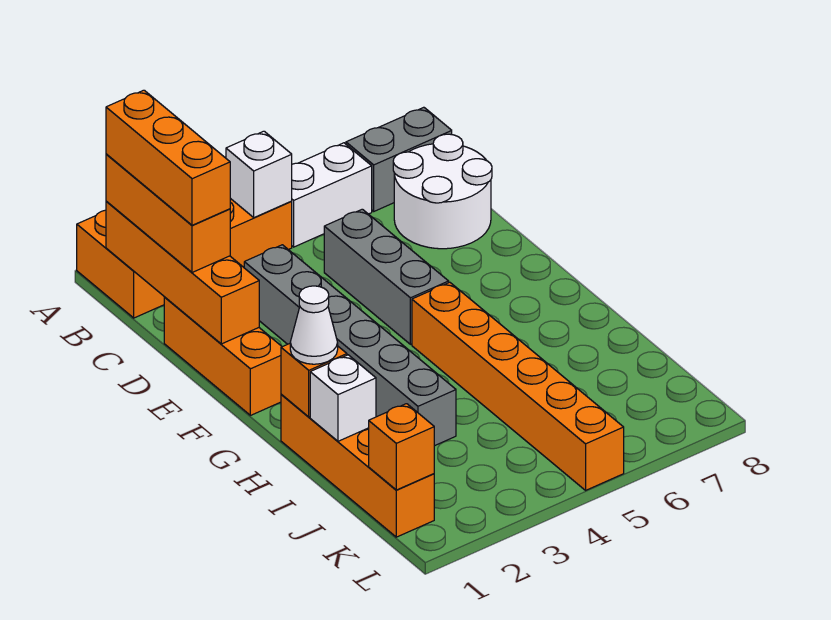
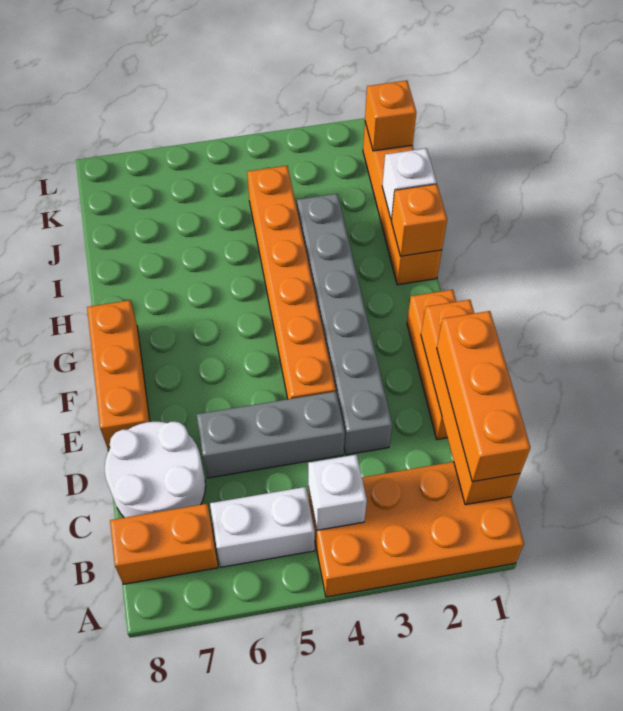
orange brick B1:D1 level 4 -> orange brick E8:G8 level 1
grey brick B7:B8 level 1 -> orange brick B7:B8 level 1
grey brick D5:F5 level 1 -> grey brick D4:D6 level 1
orange brick G5:L5 level 1 -> orange brick E4:J4 level 1
white cone H1 level 3 -> none

